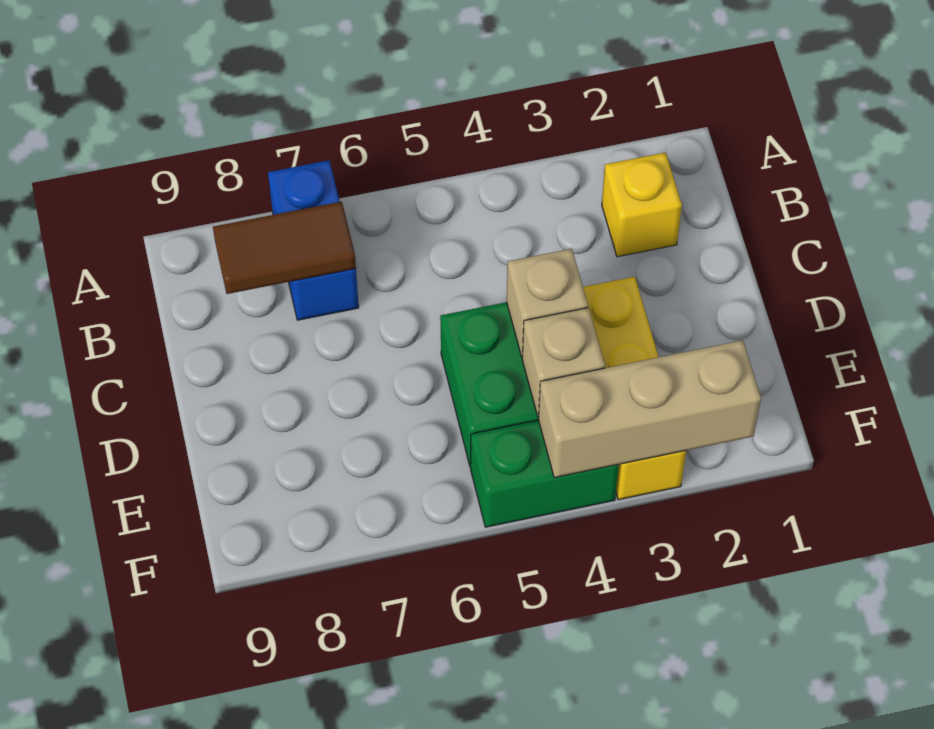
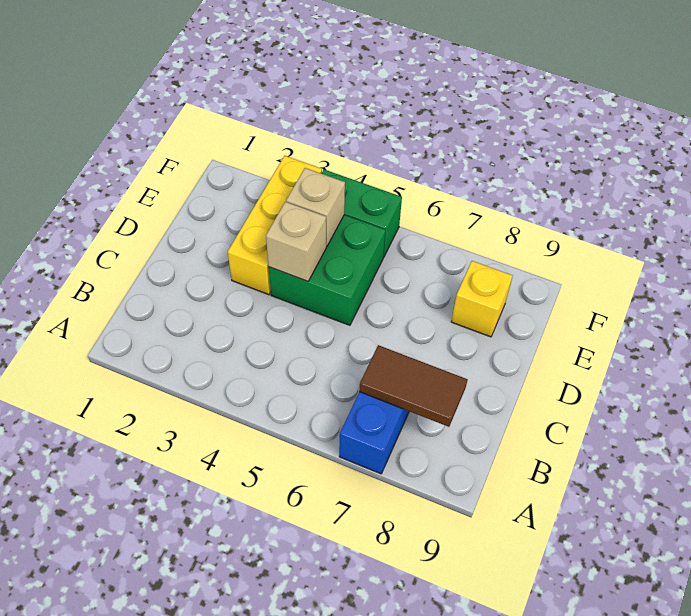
yellow brick B2 level 1 -> yellow brick E8 level 1
tan brick F2:F4 level 2 -> none

